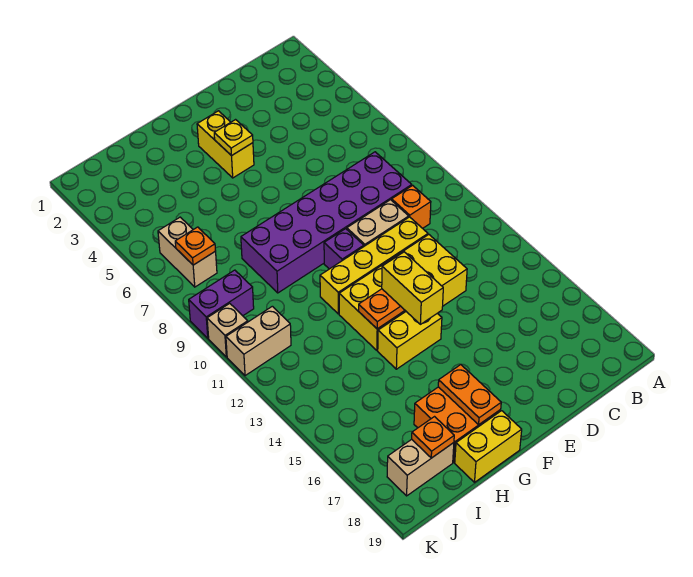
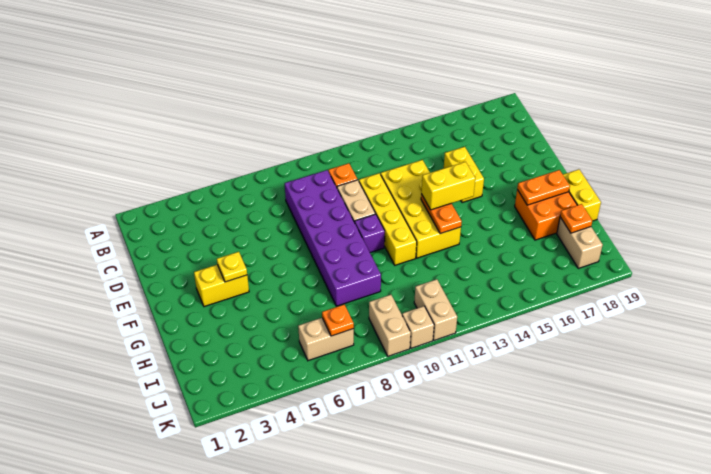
yellow brick F14:G14 level 1 -> yellow brick D15:E15 level 1
purple brick J9:K9 level 1 -> tan brick J9:K9 level 1

